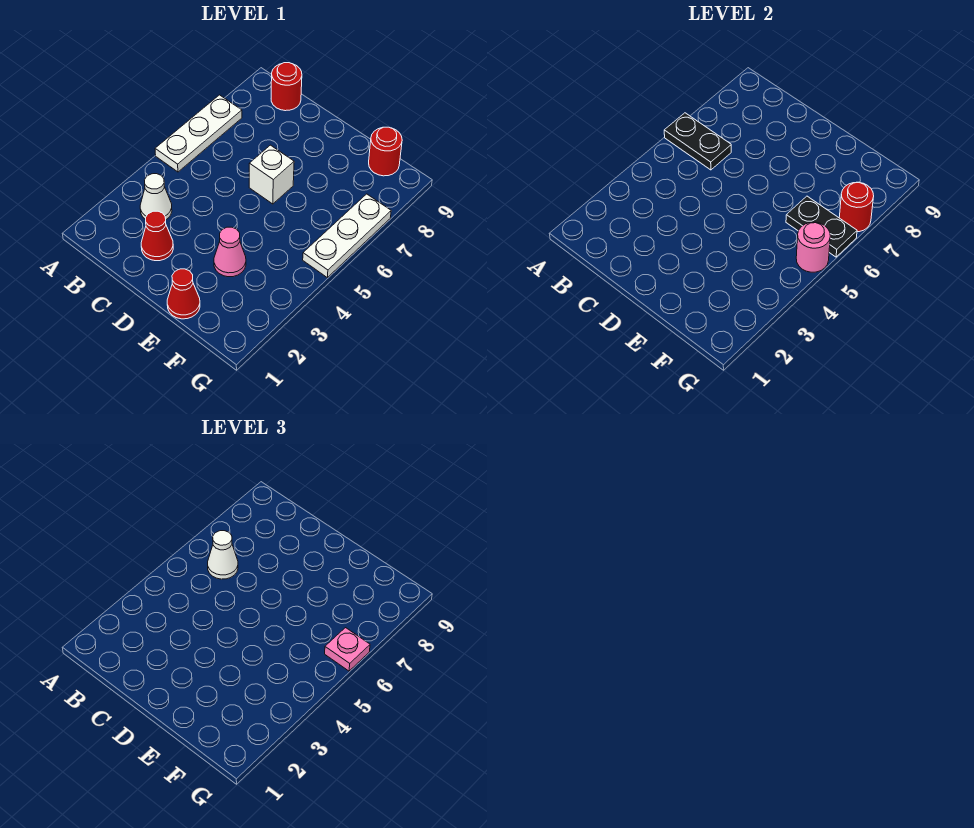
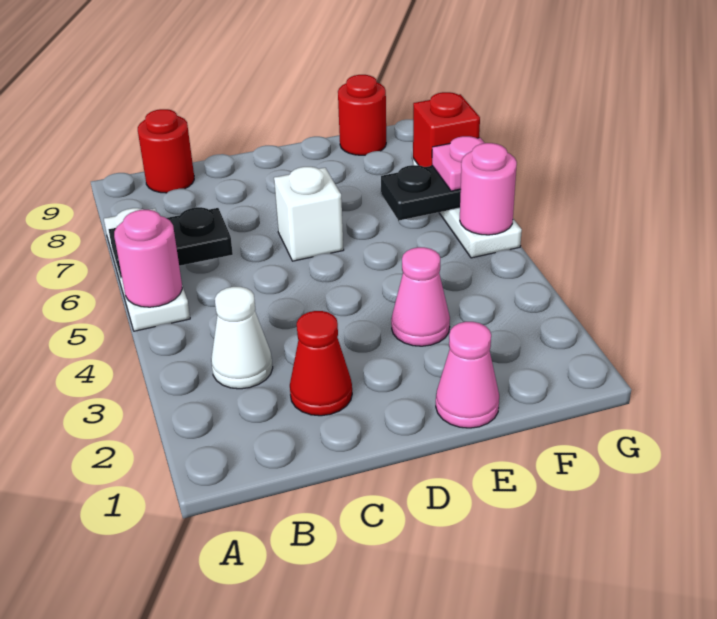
none -> pink round brick A5 level 2
white cone B6 level 3 -> none
red cone E1 level 1 -> pink cone E1 level 1
red round brick G7 level 2 -> red brick G7 level 2

